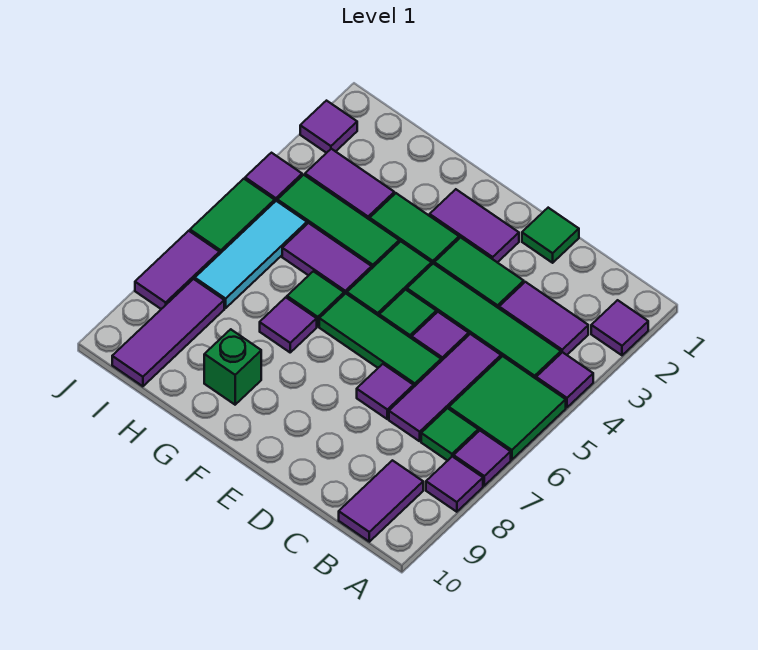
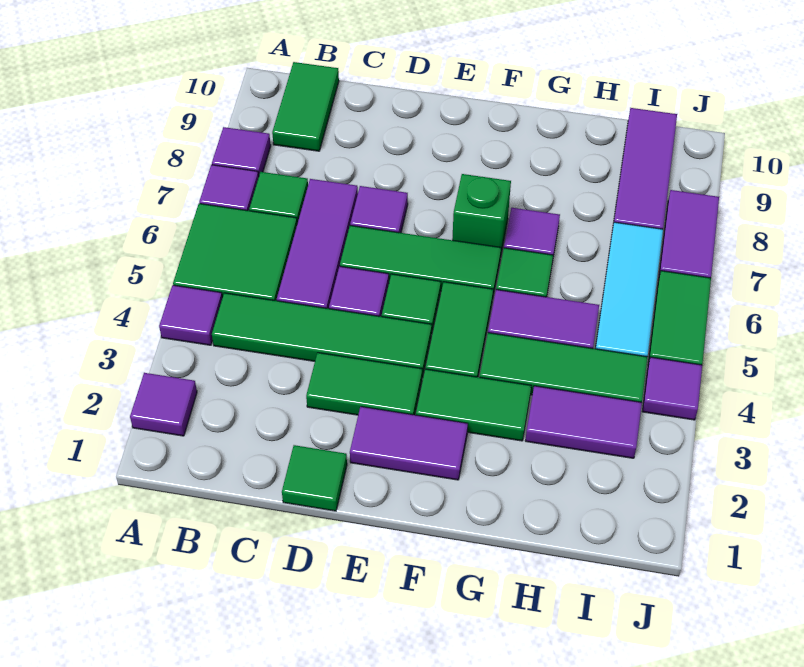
purple tile B3:C3 level 1 -> none
purple tile B9:B10 level 1 -> green tile B9:B10 level 1
green brick G9 level 1 -> green brick F7 level 1
purple tile J2 level 1 -> none

